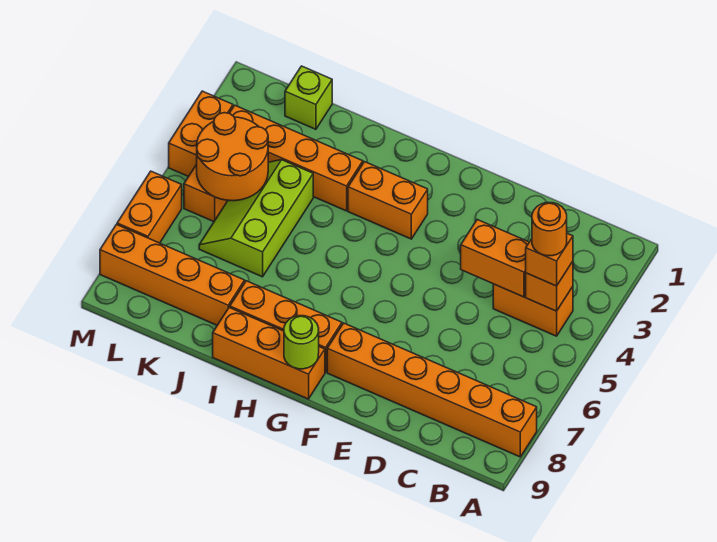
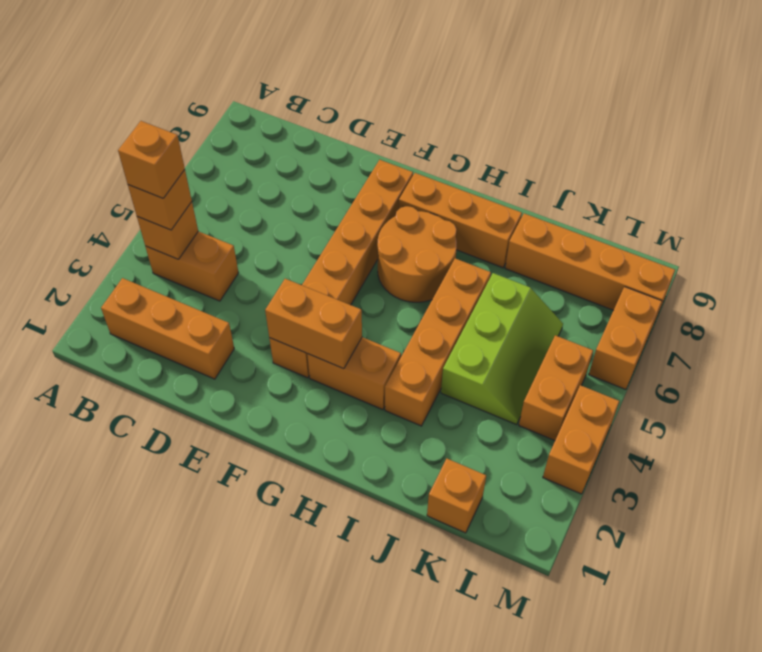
orange brick A8:F8 level 1 -> orange brick F3:F8 level 1
orange round brick B4 level 4 -> orange brick B4 level 4
orange brick C4:D4 level 2 -> orange brick F3:G3 level 2
orange brick G9:I9 level 1 -> orange brick B2:D2 level 1
lime round brick G9 level 2 -> none
orange brick I3:L3 level 1 -> orange brick I3:I6 level 1
lime brick K1 level 1 -> orange brick K1 level 1
orange round brick K4:L5 level 2 -> orange round brick G6:H7 level 1

